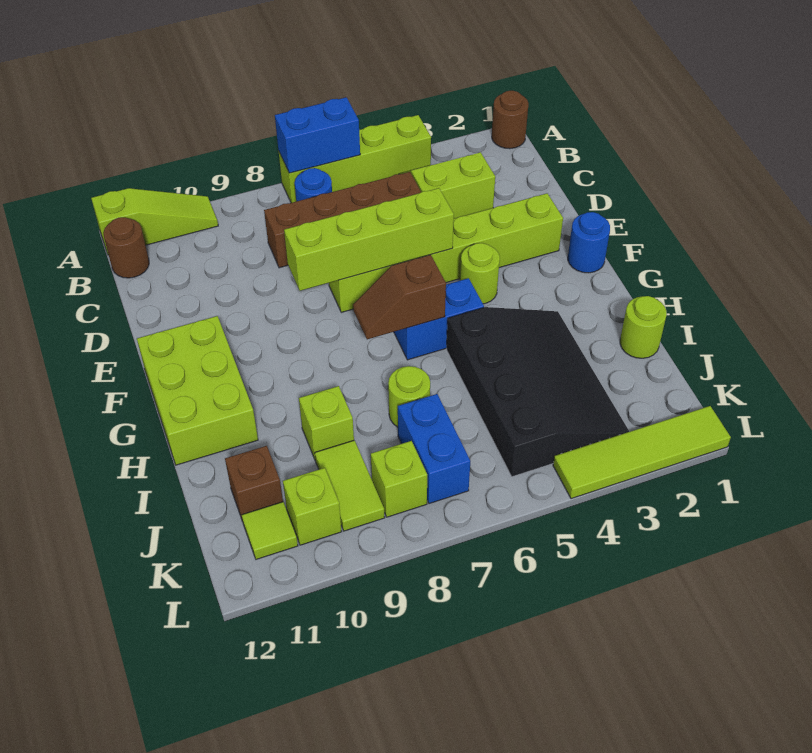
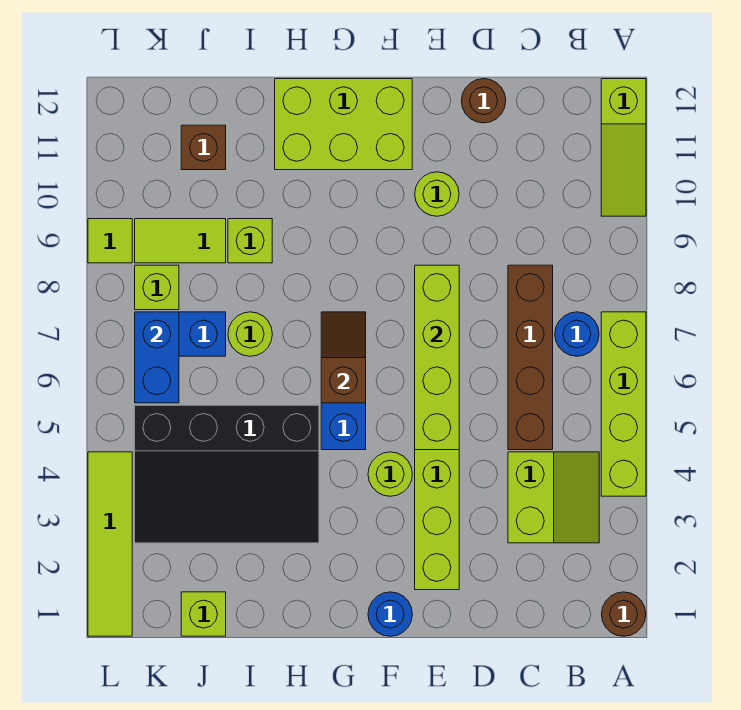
blue brick A6:A7 level 2 -> blue brick K6:K7 level 2
brown round brick B12 level 1 -> brown round brick D12 level 1
lime round brick I1 level 1 -> lime round brick E10 level 1
lime brick K10 level 1 -> lime brick J1 level 1
lime tile K11 level 1 -> lime tile L9 level 1

